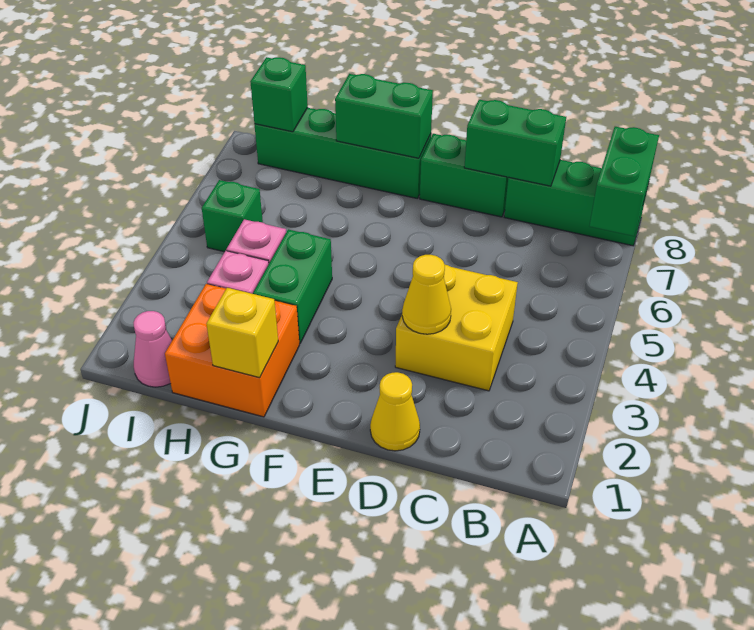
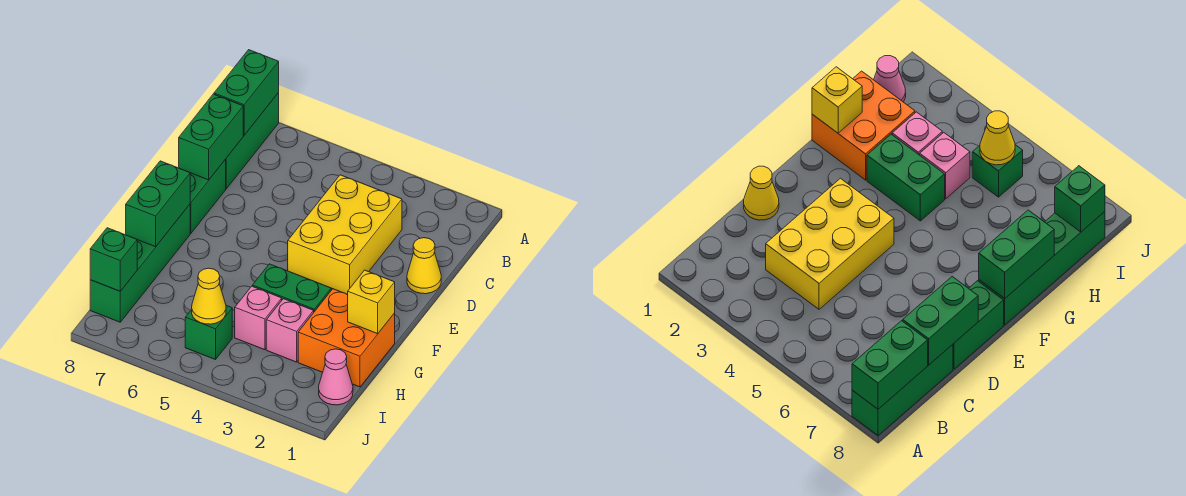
green brick A7:A8 level 2 -> green brick A8:B8 level 2
yellow brick C3:D4 level 1 -> yellow brick C3:E4 level 1
yellow cone D3 level 2 -> yellow cone I5 level 2

